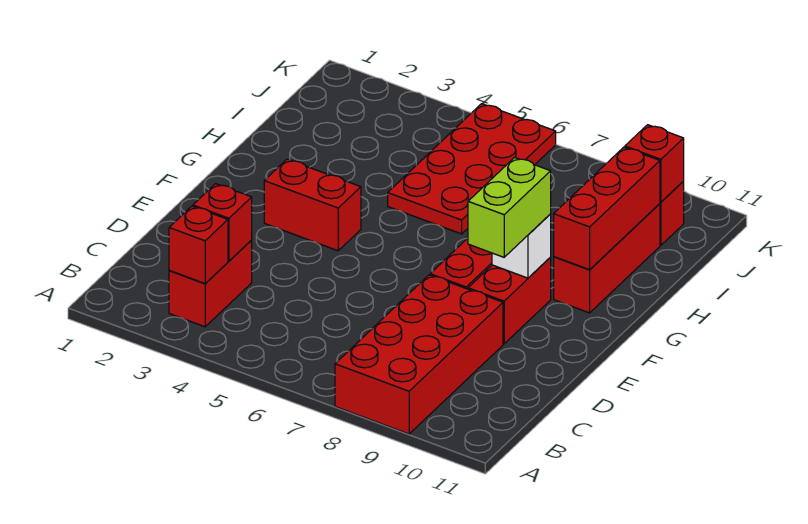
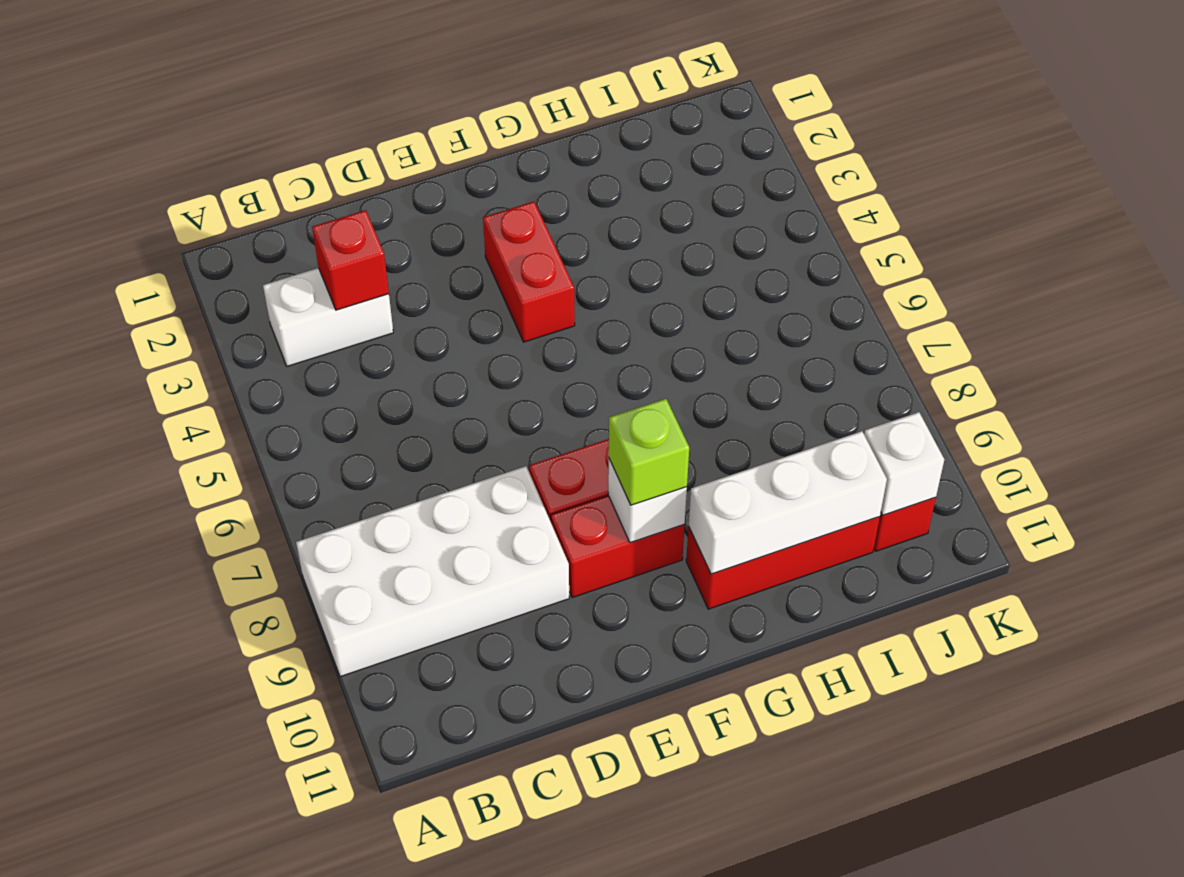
red brick A8:D9 level 1 -> white brick A8:D9 level 1
red brick B3:C3 level 1 -> white brick B3:C3 level 1
red brick B3 level 2 -> none
lime brick E9:F9 level 3 -> lime brick F9 level 3
red brick G10:I10 level 2 -> white brick G10:I10 level 2
red plate H5:K6 level 1 -> none
red brick J10 level 2 -> white brick J10 level 2

